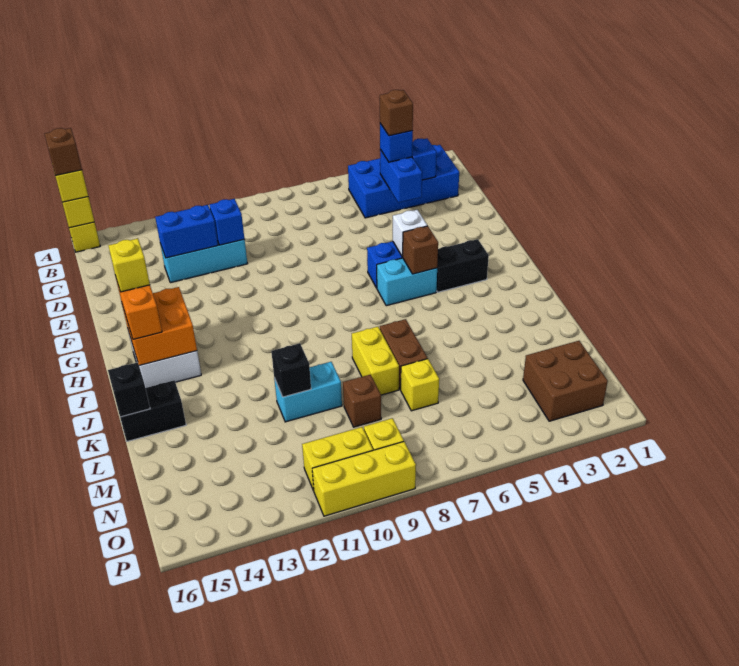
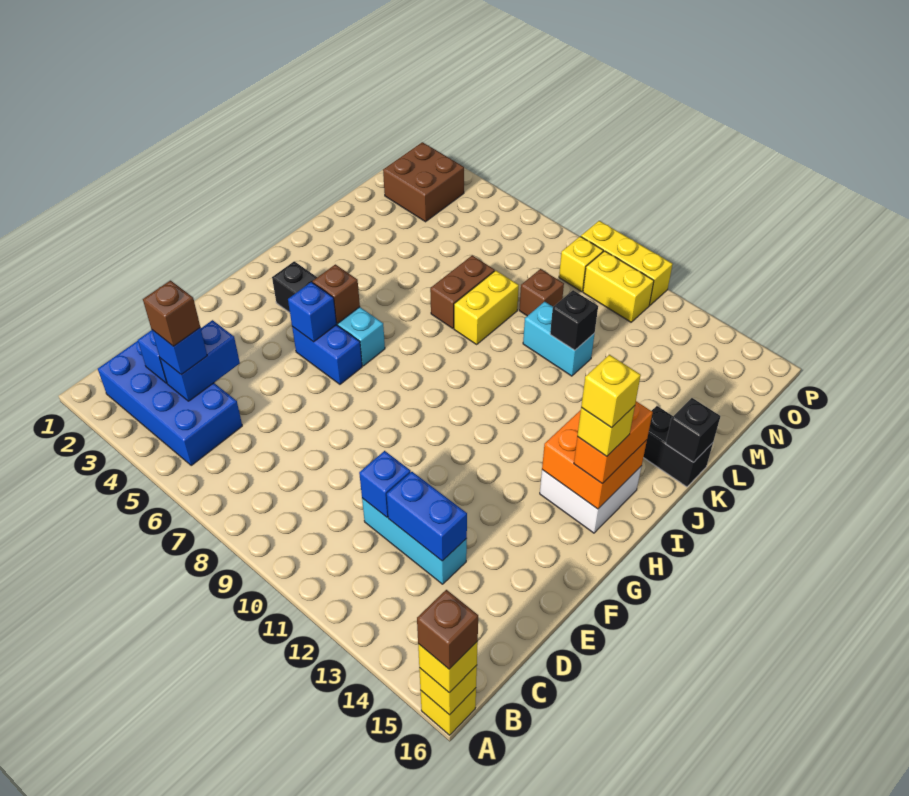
white brick G5 level 2 -> blue brick G5 level 2
yellow brick M7 level 1 -> yellow brick H15 level 5

